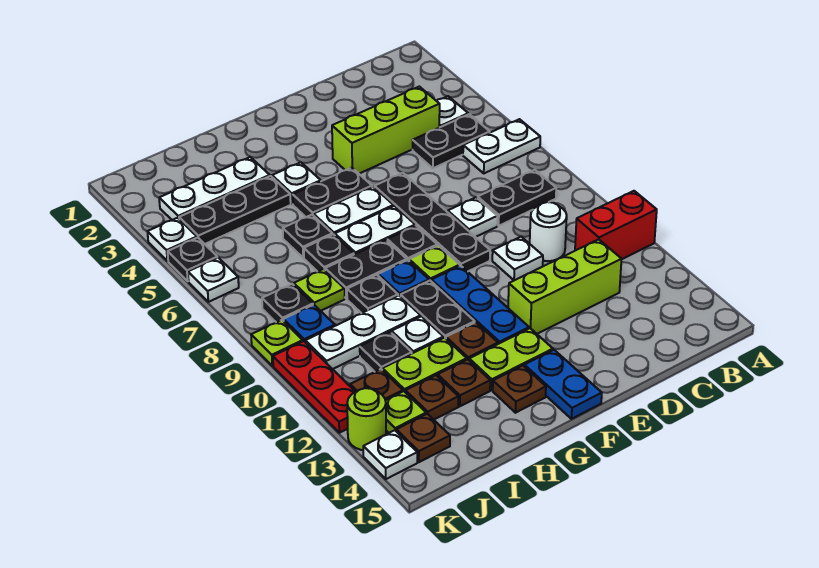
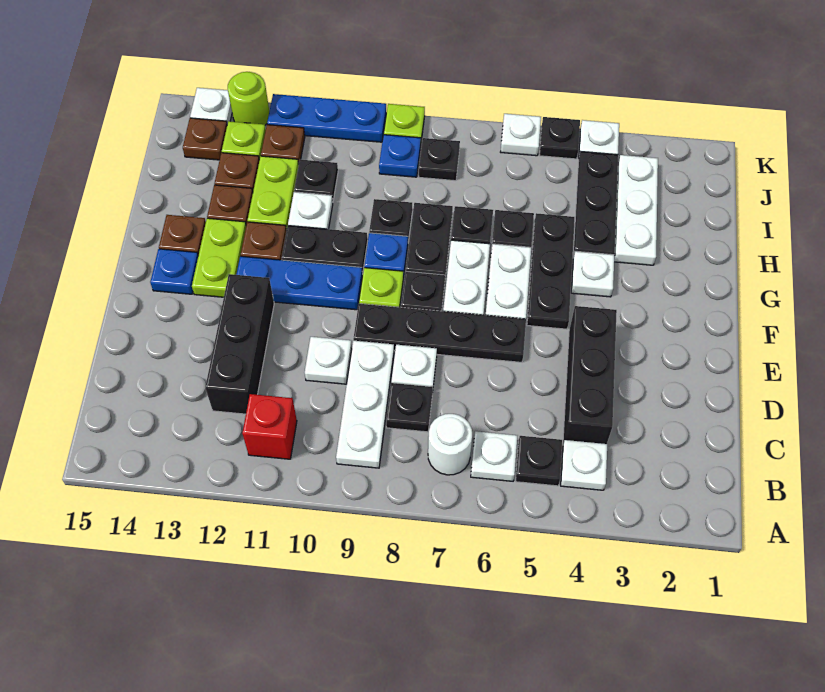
white plate A6:B6 level 1 -> white plate B6 level 1
red brick A11:B11 level 1 -> red brick B11 level 1
black plate B5:C5 level 1 -> black plate B5 level 1
black plate B8:C8 level 1 -> black plate C8 level 1
lime brick C4:E4 level 1 -> black brick C4:E4 level 1
white round brick C10 level 1 -> white round brick B7 level 1
lime brick C12:E12 level 1 -> black brick C12:E12 level 1
black plate F5:G5 level 1 -> black plate F5:H5 level 1
blue plate F14:F15 level 1 -> blue plate F14 level 1
white plate H10:J10 level 1 -> white plate B9:D9 level 1
lime plate I8 level 1 -> none
red plate K10:K12 level 1 -> blue plate K10:K12 level 1

